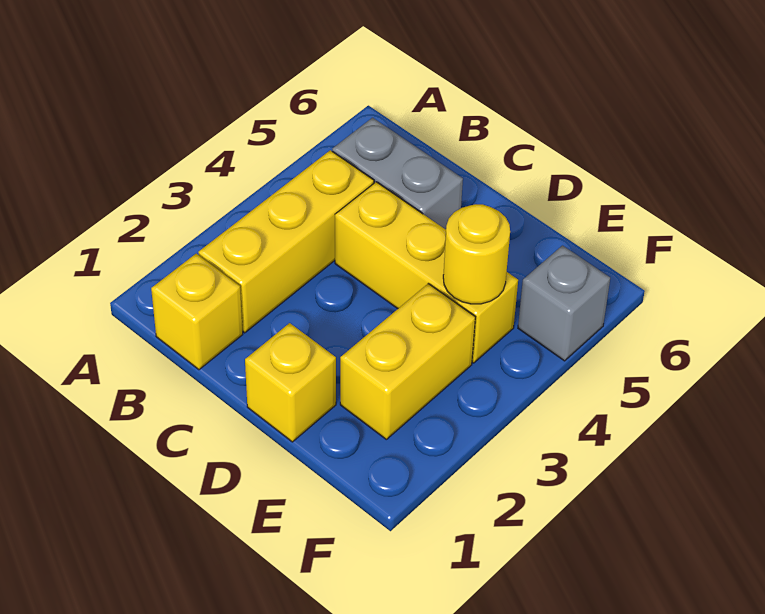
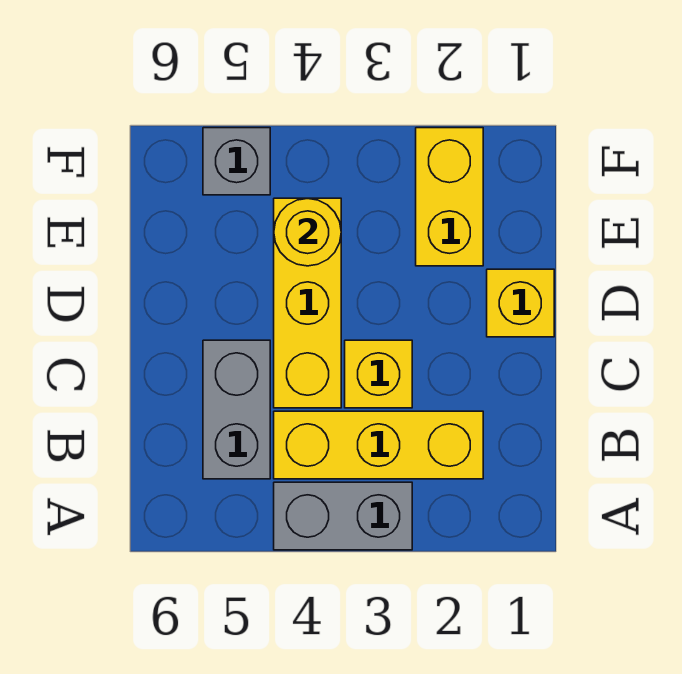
none -> grey brick A3:A4 level 1
yellow brick B1 level 1 -> yellow brick C3 level 1
yellow brick E2:E3 level 1 -> yellow brick E2:F2 level 1

